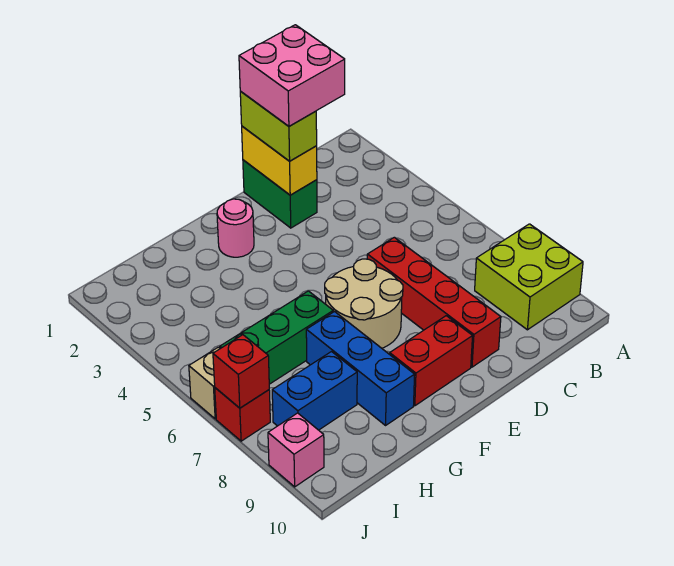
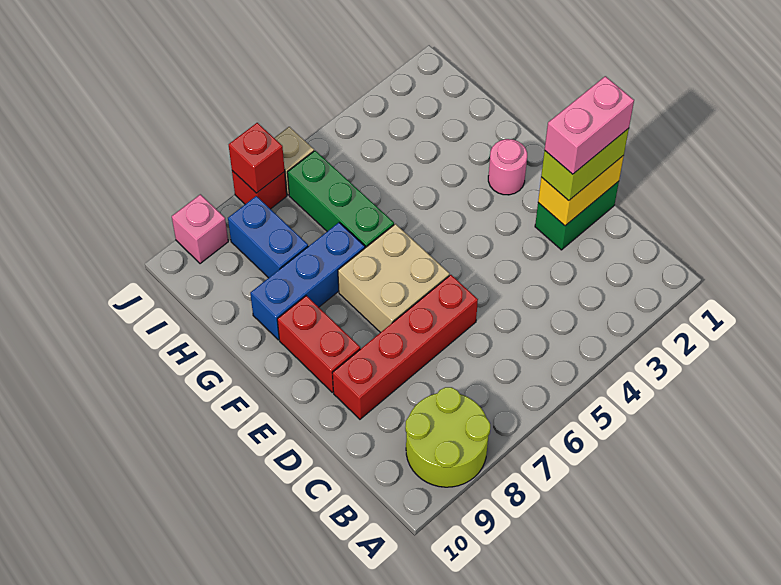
lime brick A8:B9 level 1 -> lime round brick A8:B9 level 1
pink brick C1:D2 level 4 -> pink brick D1:D2 level 4
tan round brick E6:F7 level 1 -> tan brick E6:F7 level 1

